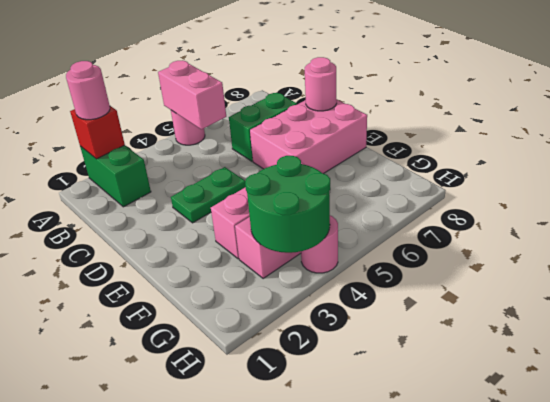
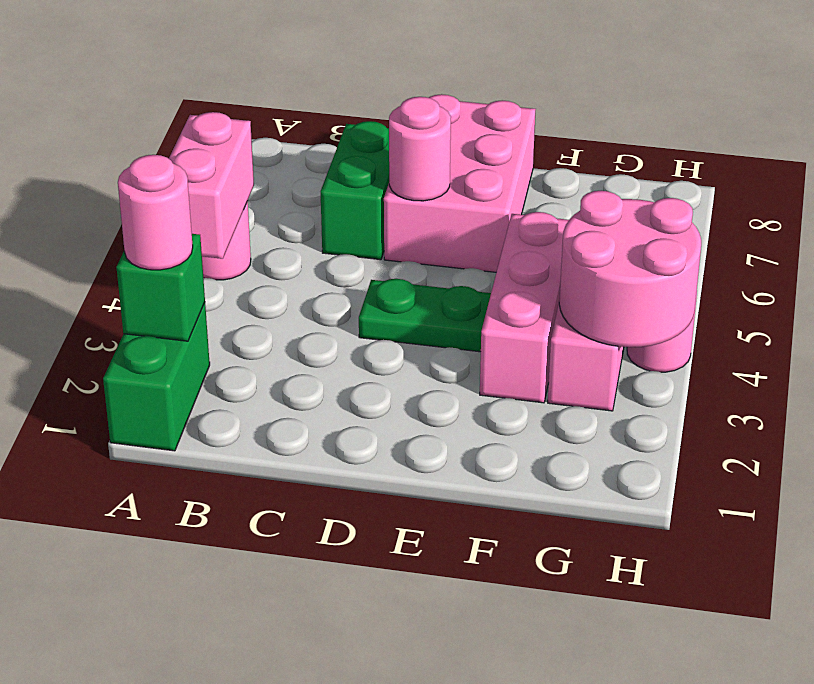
green brick A2:B2 level 1 -> green brick A1:A2 level 1
red brick A2 level 2 -> green brick A2 level 2
pink brick A5:B5 level 2 -> pink brick A4:A5 level 2
green plate D3:D4 level 1 -> green plate D4:E4 level 1
pink round brick D8 level 2 -> pink round brick D6 level 2
green round brick G3:H4 level 2 -> pink round brick G3:H4 level 2

